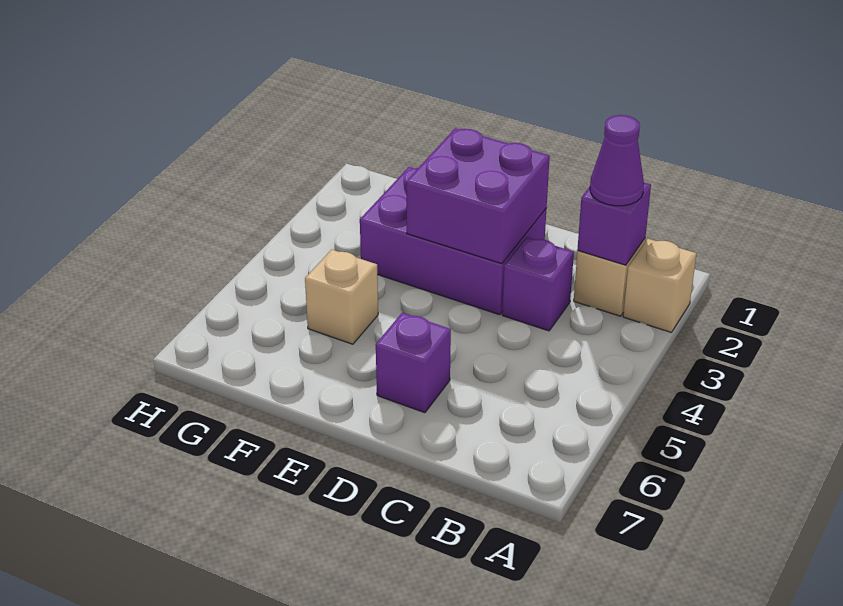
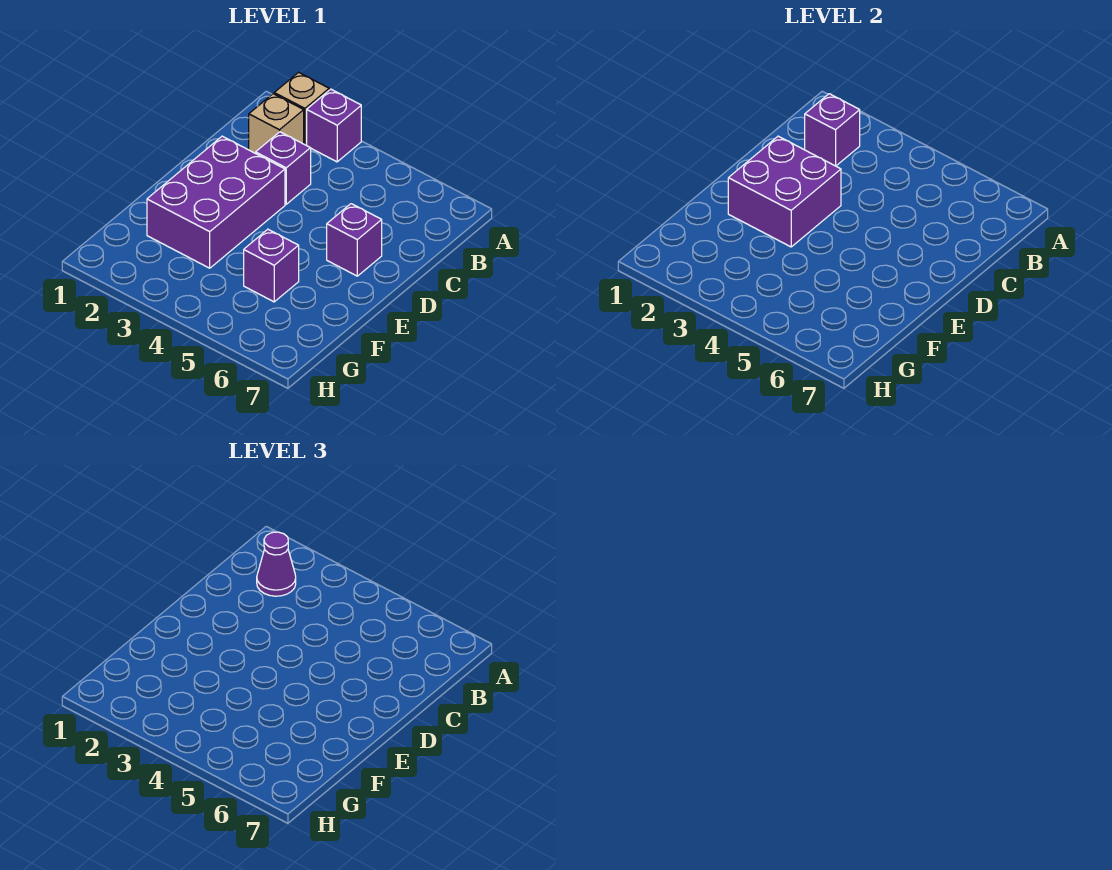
none -> purple brick A3 level 1
tan brick F5 level 1 -> purple brick F5 level 1

